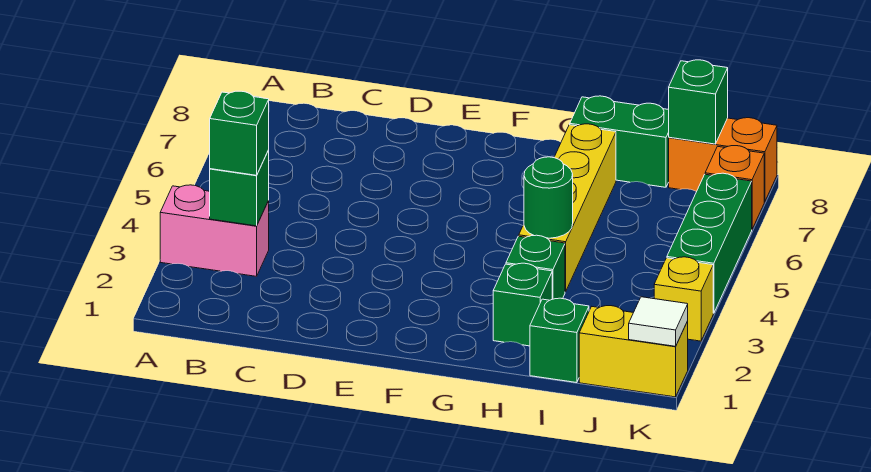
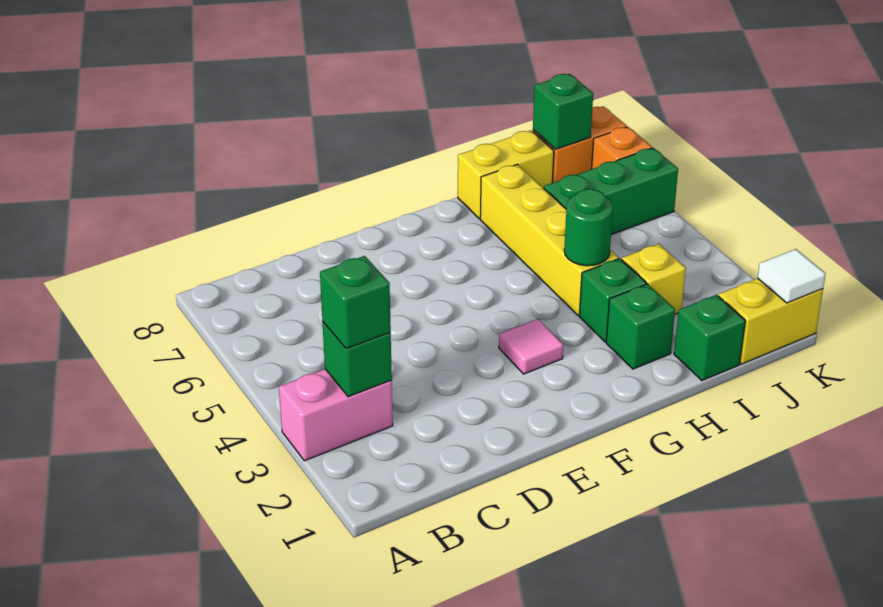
none -> pink tile F3 level 1
green brick H8:I8 level 1 -> yellow brick H8:I8 level 1
yellow brick K3 level 1 -> yellow brick I3 level 1
green brick K4:K6 level 1 -> green brick I6:K6 level 1

